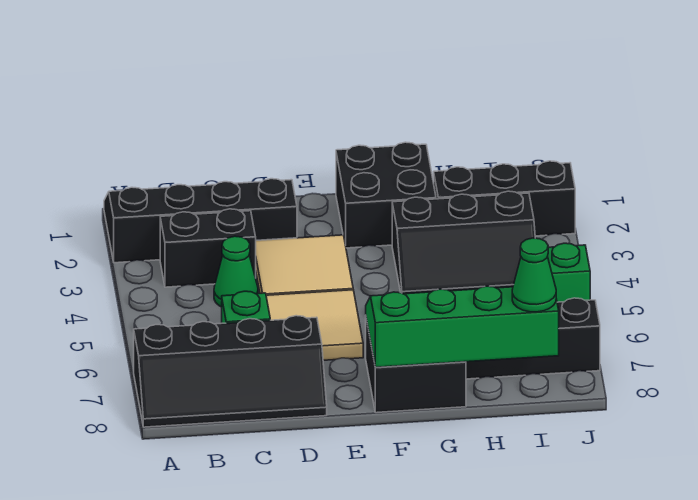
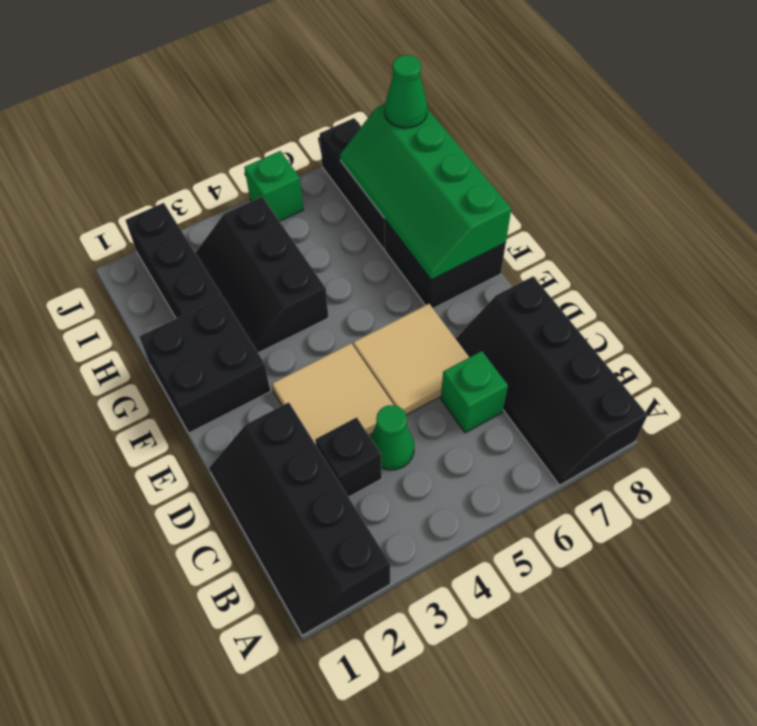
black slope A7:D8 level 1 top 7 -> black slope A7:D8 level 1 top 8
black brick B3:C3 level 1 -> black brick C3 level 1
black slope G3:I4 level 1 top 3 -> black slope G3:I4 level 1 top 4

